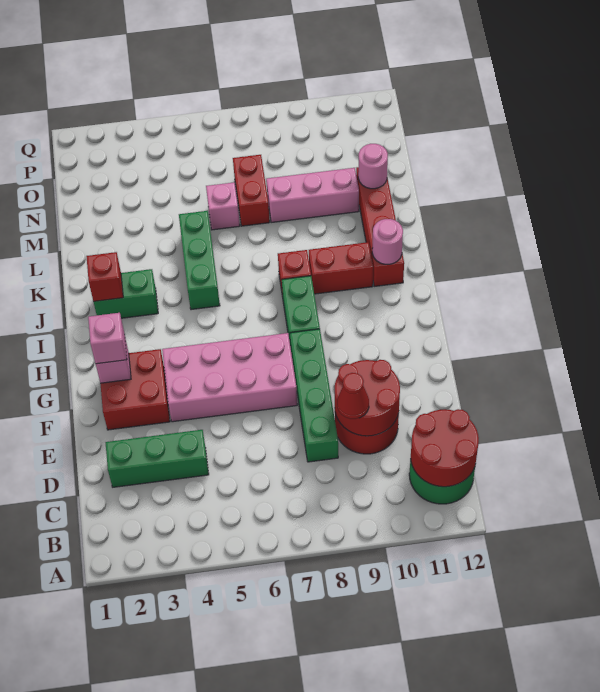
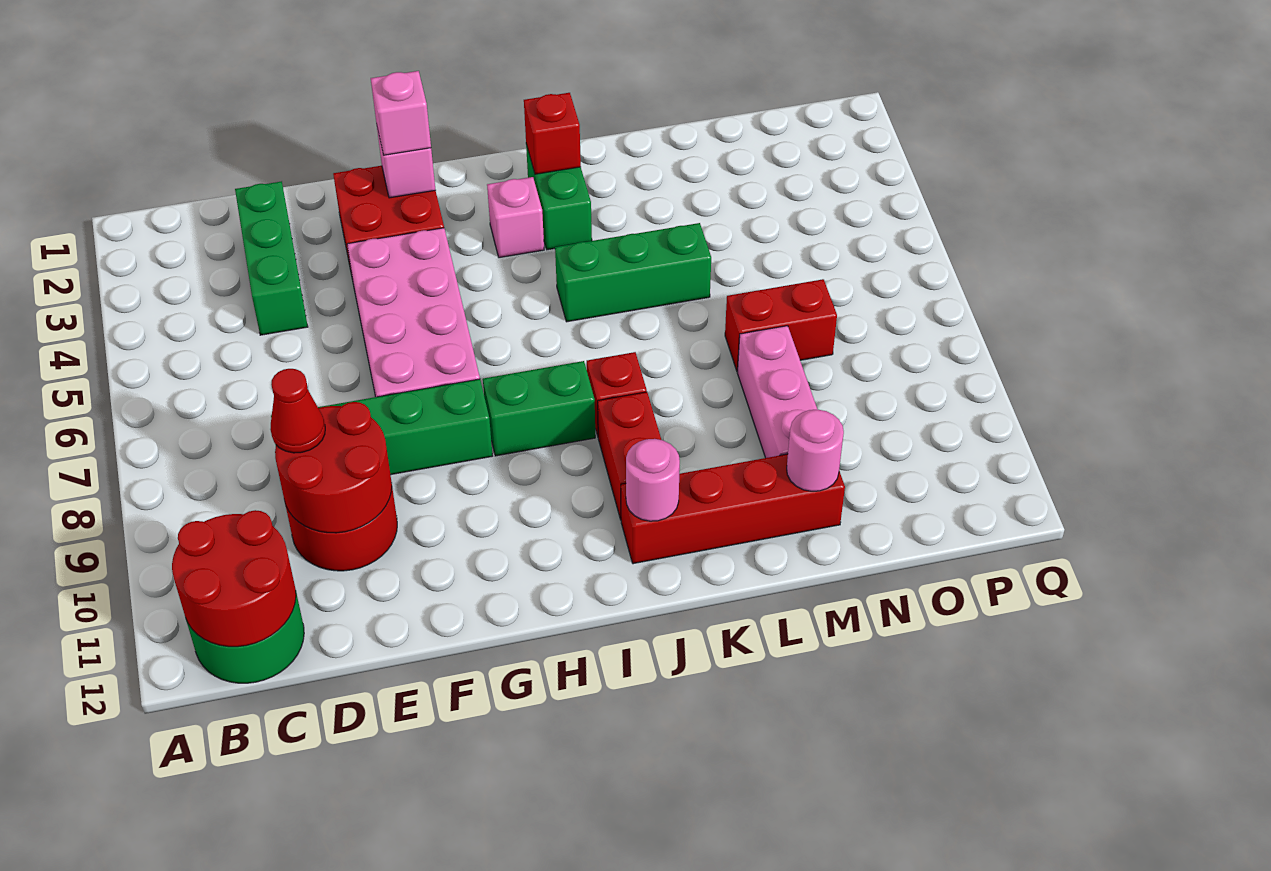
pink brick M6 level 1 -> pink brick I3 level 1

